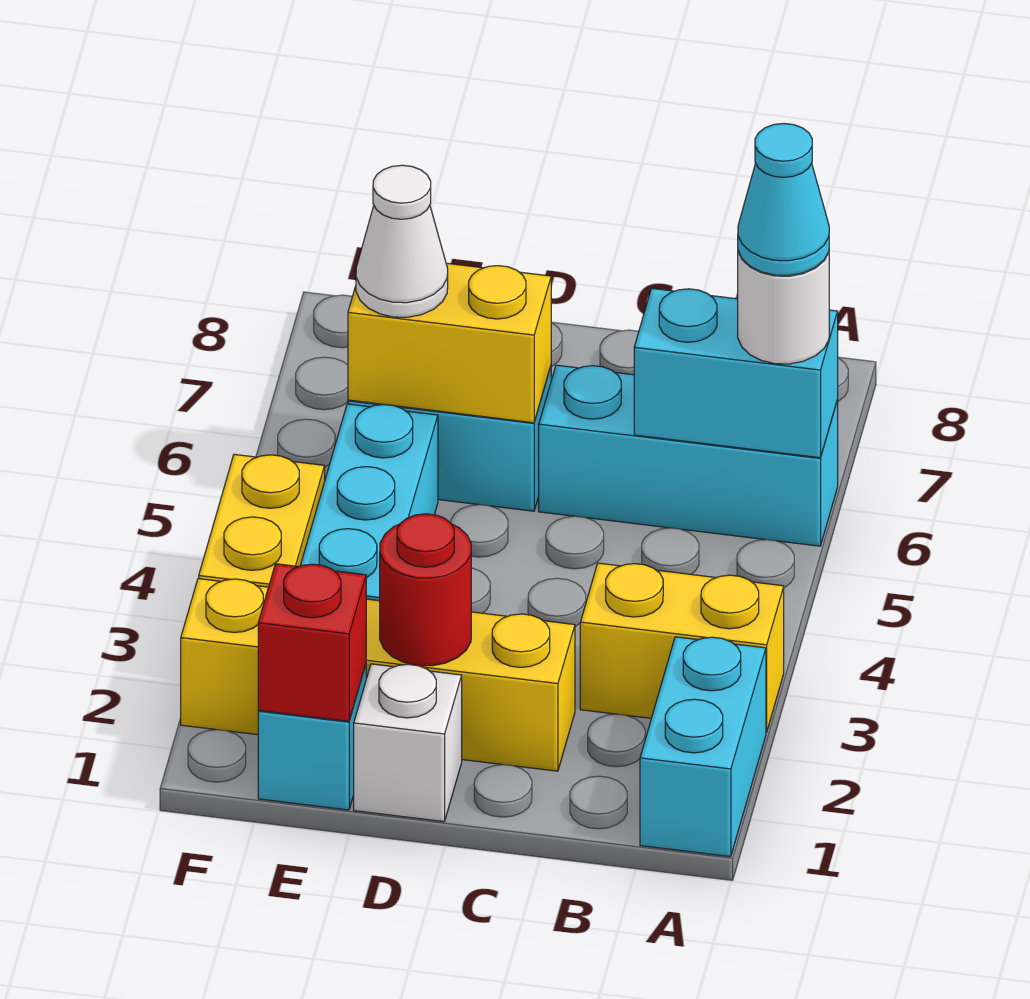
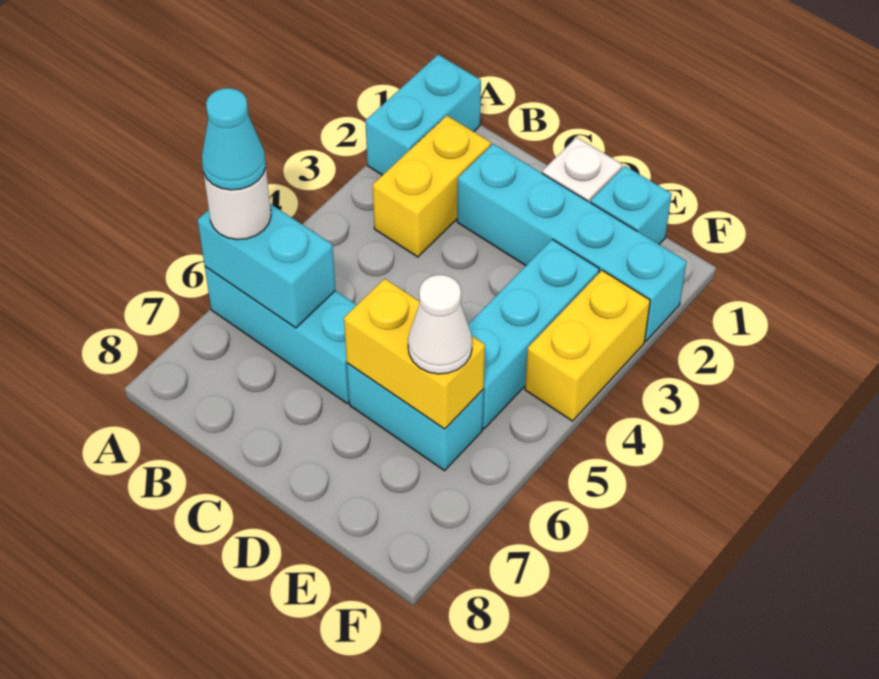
yellow brick A3:B3 level 1 -> yellow brick B2:B3 level 1
yellow brick C2:F2 level 1 -> cyan brick C2:F2 level 1
red round brick D2 level 2 -> none
red brick E1 level 2 -> none

